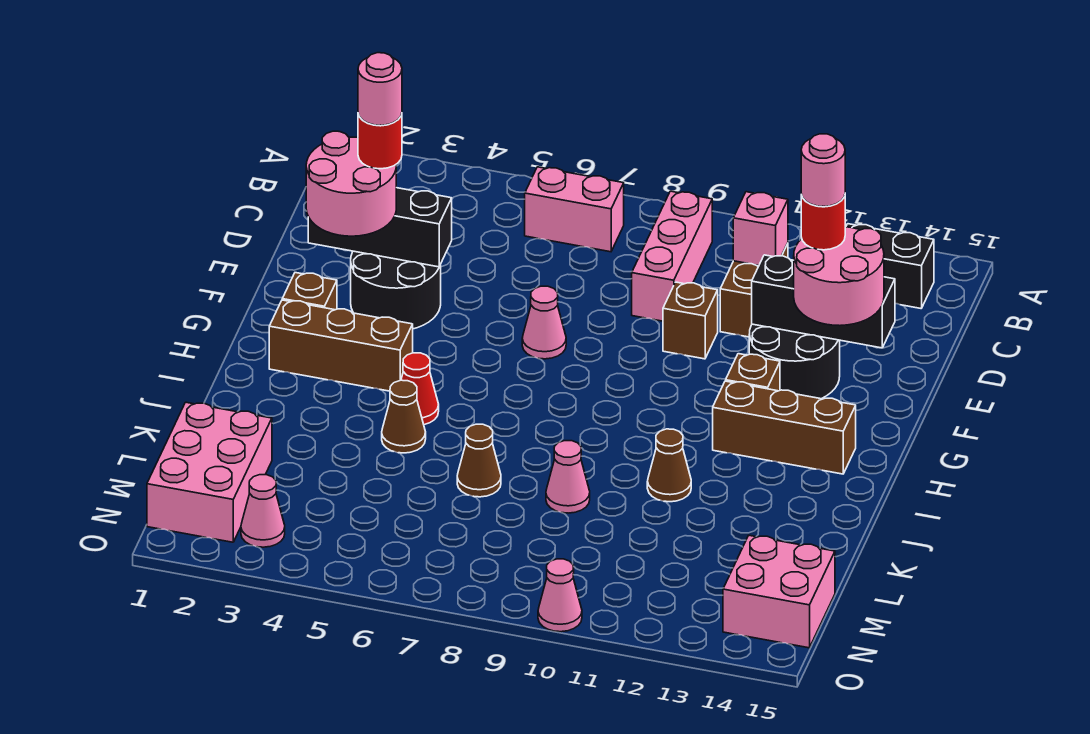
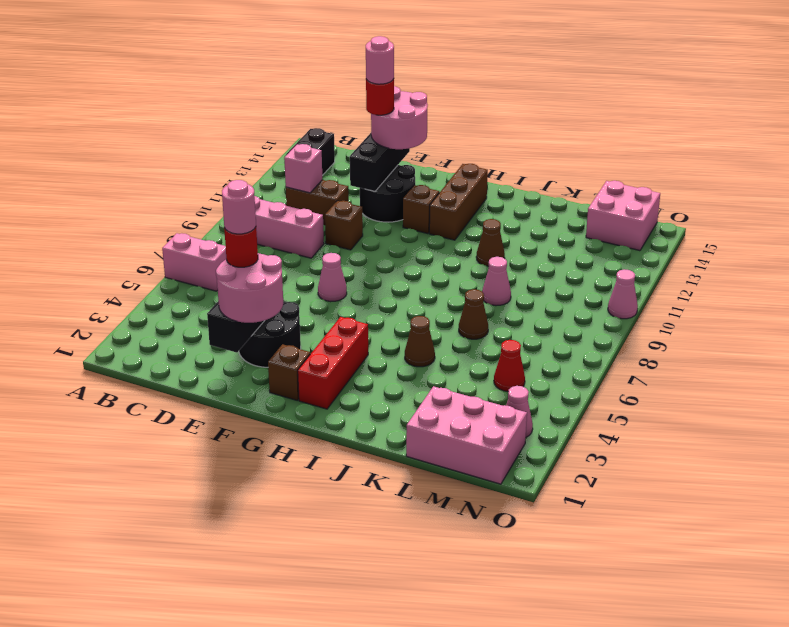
pink brick B6:B7 level 1 -> pink brick A6:B6 level 1
brown brick H2:H4 level 1 -> red brick H2:H4 level 1
red cone I5 level 1 -> red cone M5 level 1

